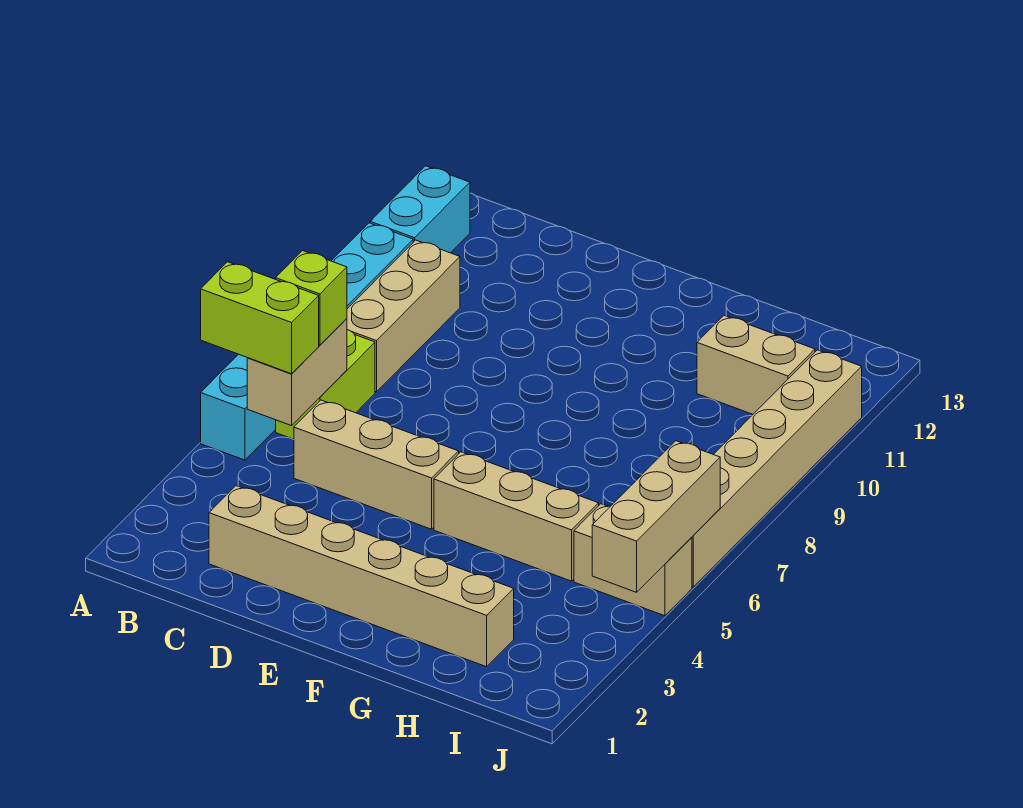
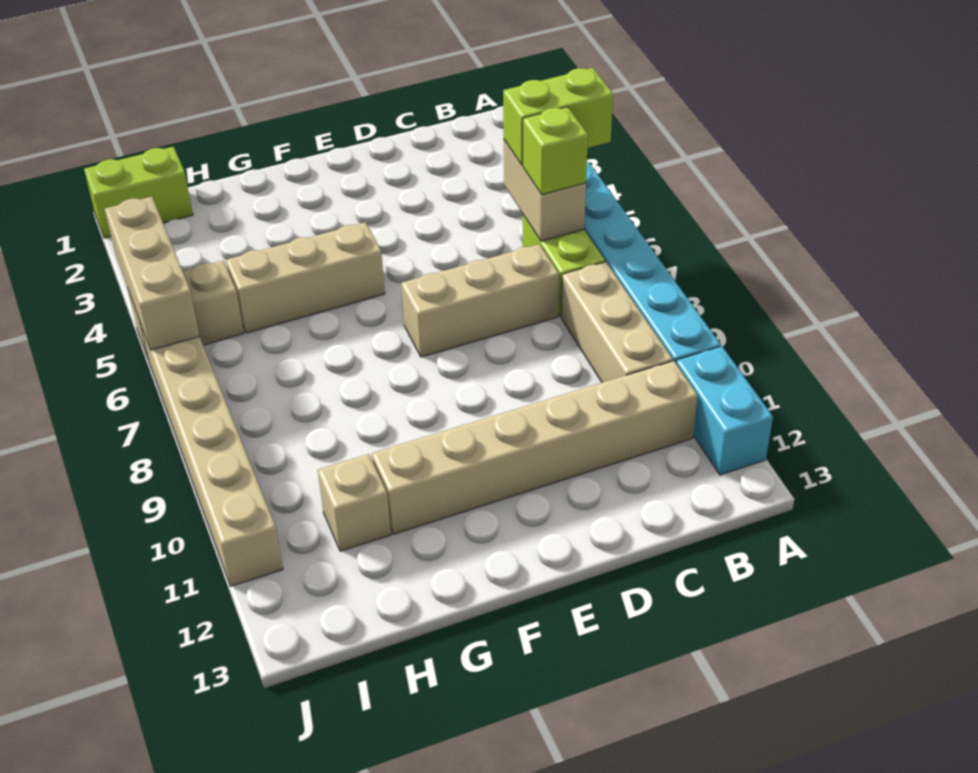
tan brick C2:H2 level 1 -> tan brick B11:G11 level 1
tan brick C5:E5 level 1 -> tan brick C7:E7 level 1
tan brick H11:I11 level 1 -> tan brick H11 level 1
none -> lime brick I1:J1 level 1

